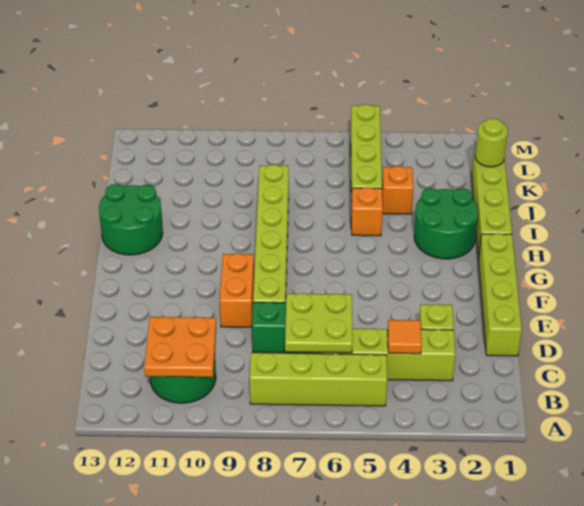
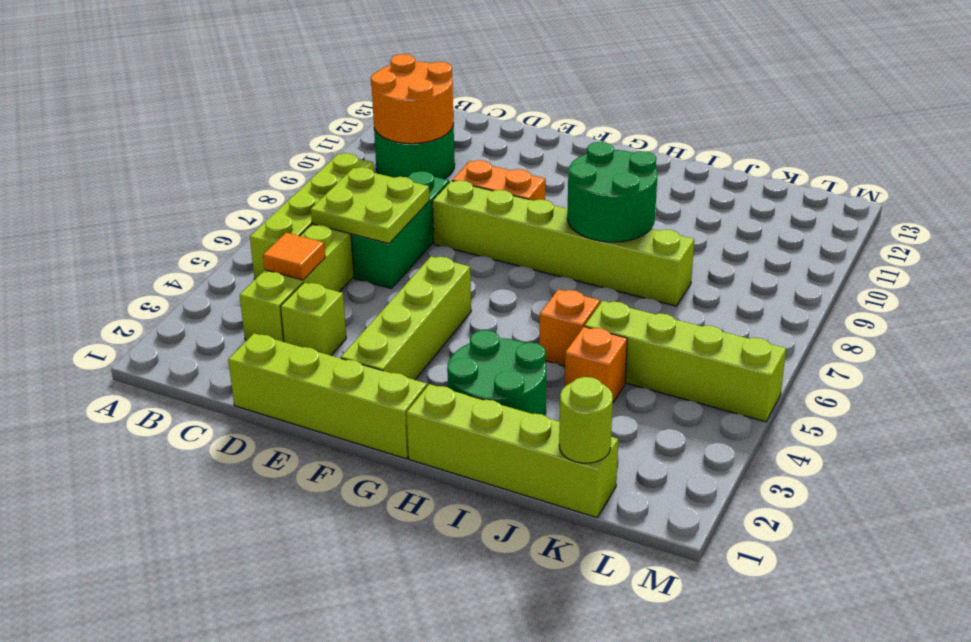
orange plate B10:C11 level 2 -> orange round brick B10:C11 level 2
none -> lime brick F2:F5 level 1
green round brick H12:I13 level 1 -> green round brick H8:I9 level 2

